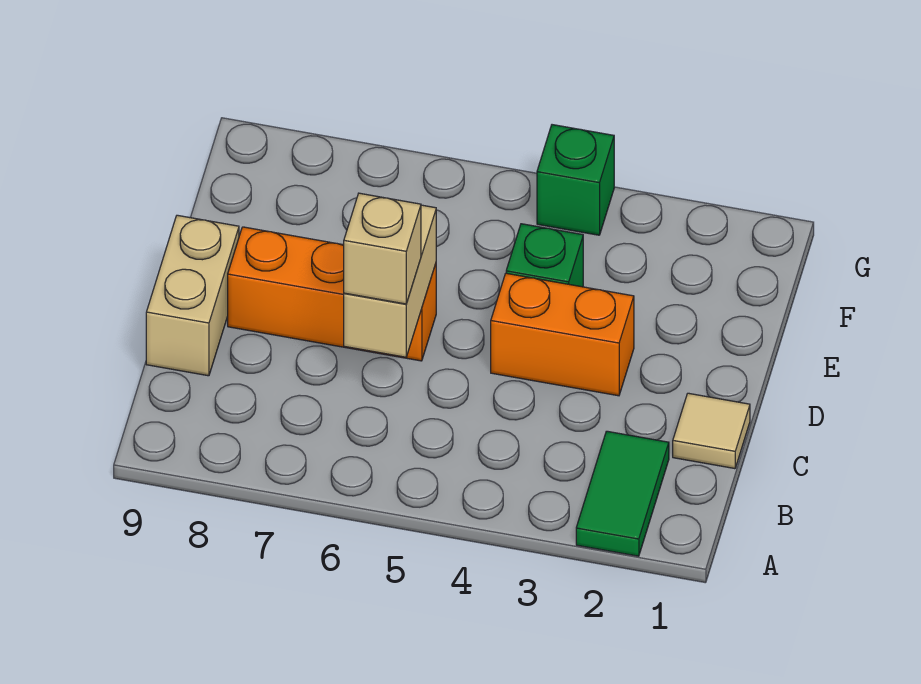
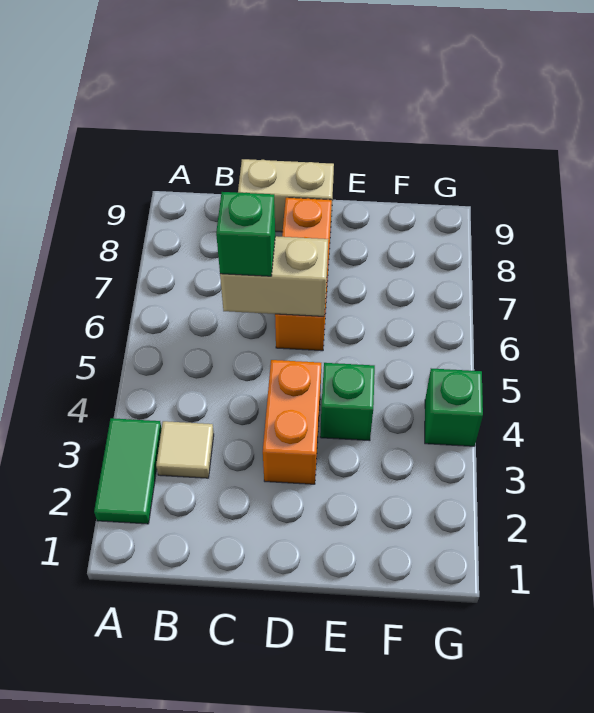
green tile A2:B2 level 1 -> green tile A2:A3 level 1
tan tile C1 level 1 -> tan tile B3 level 1
tan brick C6 level 3 -> green brick C6 level 3

